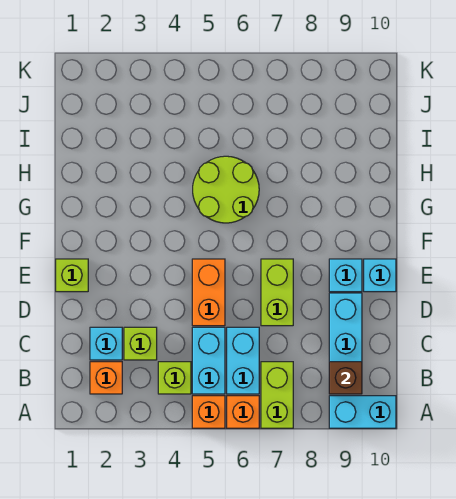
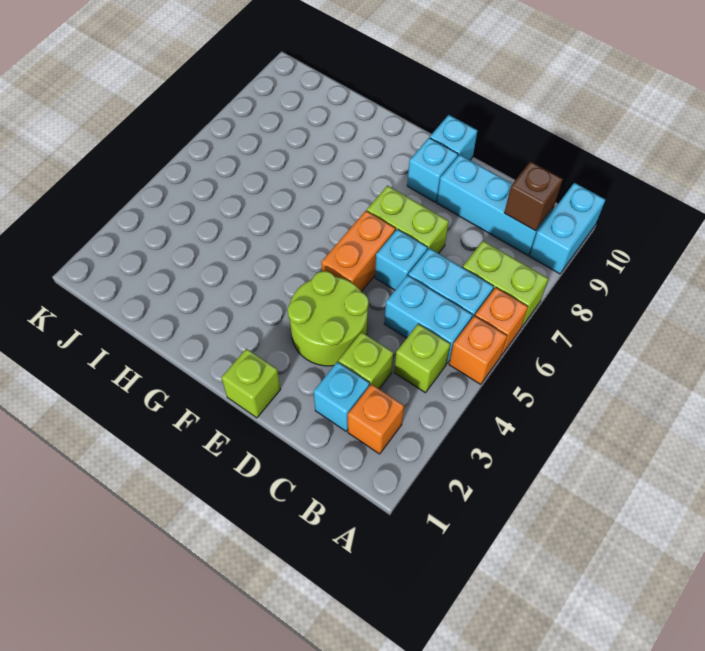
orange brick D5:E5 level 1 -> orange brick E5:E6 level 1
none -> cyan brick D6 level 1
lime round brick G5:H6 level 1 -> lime round brick D3:E4 level 1

